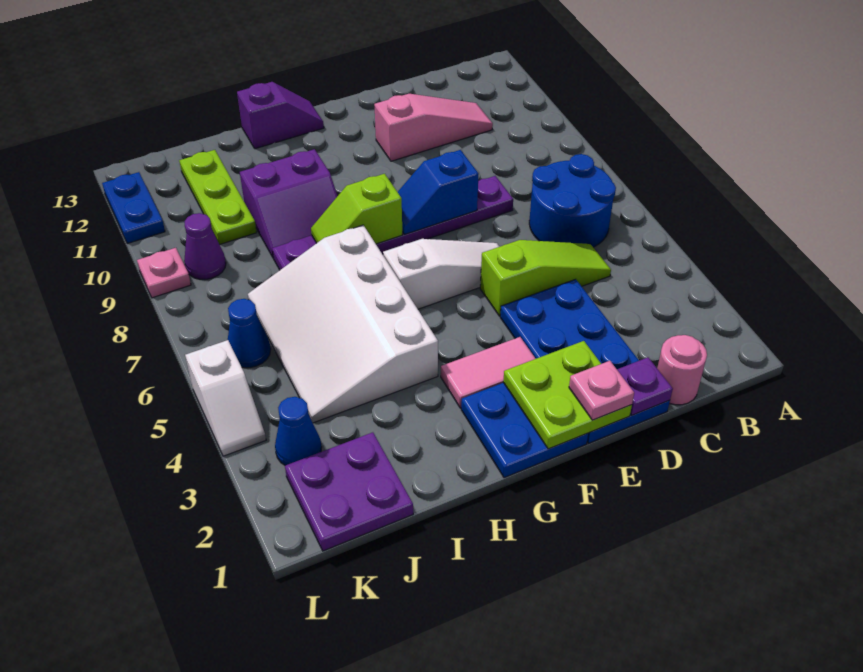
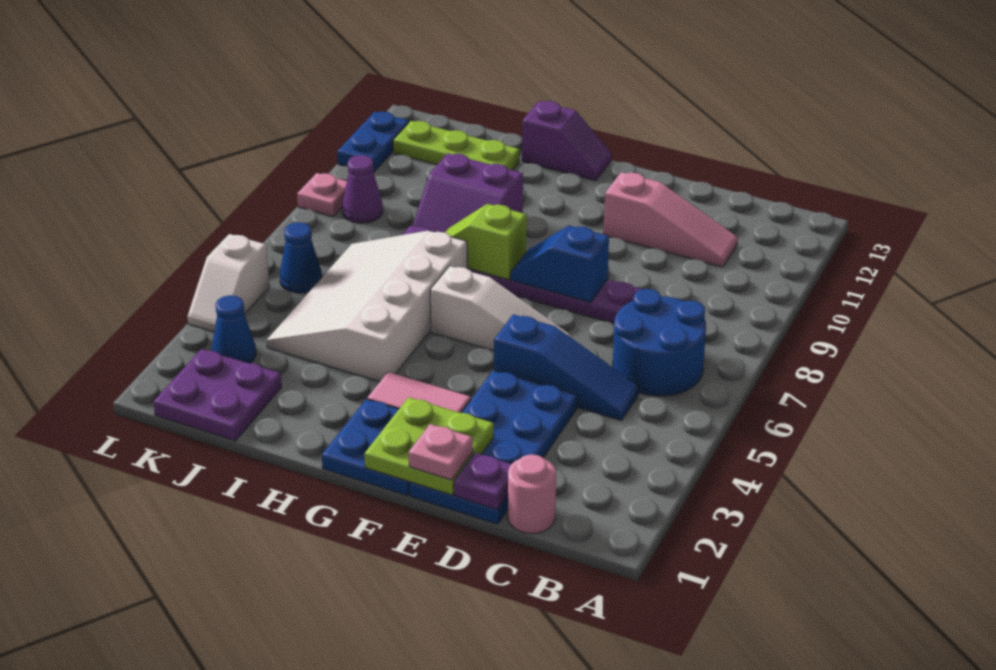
lime slope C5:E5 level 1 top E -> blue slope C5:E5 level 1 top E
lime plate J10:J12 level 1 -> lime plate I12:K12 level 1

